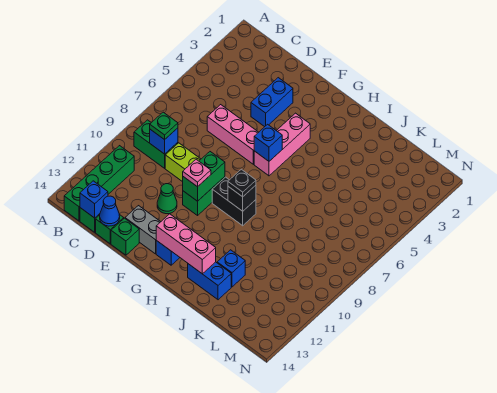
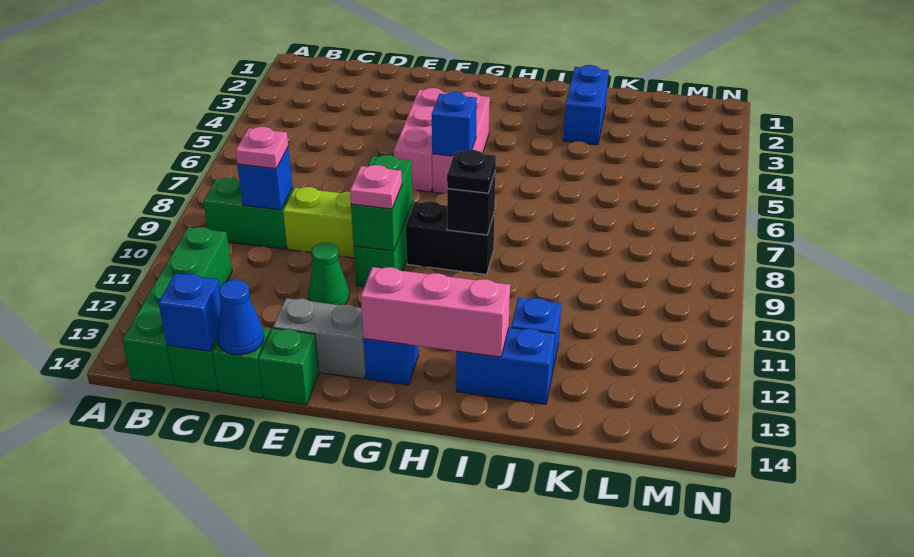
green plate C9 level 3 -> pink plate C9 level 3
pink brick D6:F6 level 1 -> pink brick F4:F6 level 1
blue brick E3:E4 level 1 -> blue brick J2:J3 level 1

